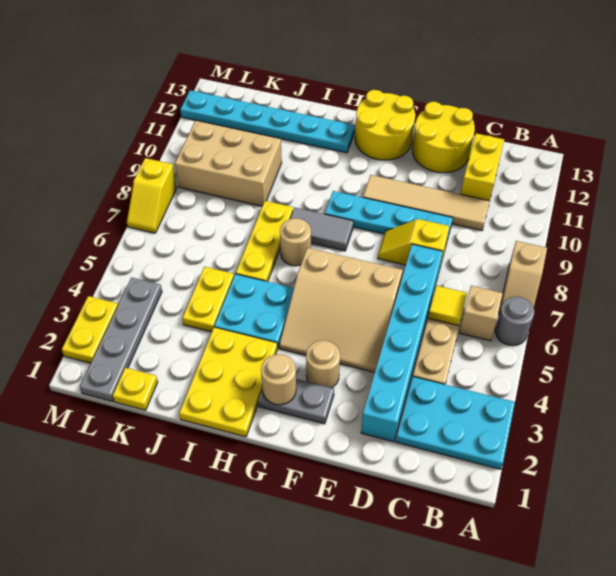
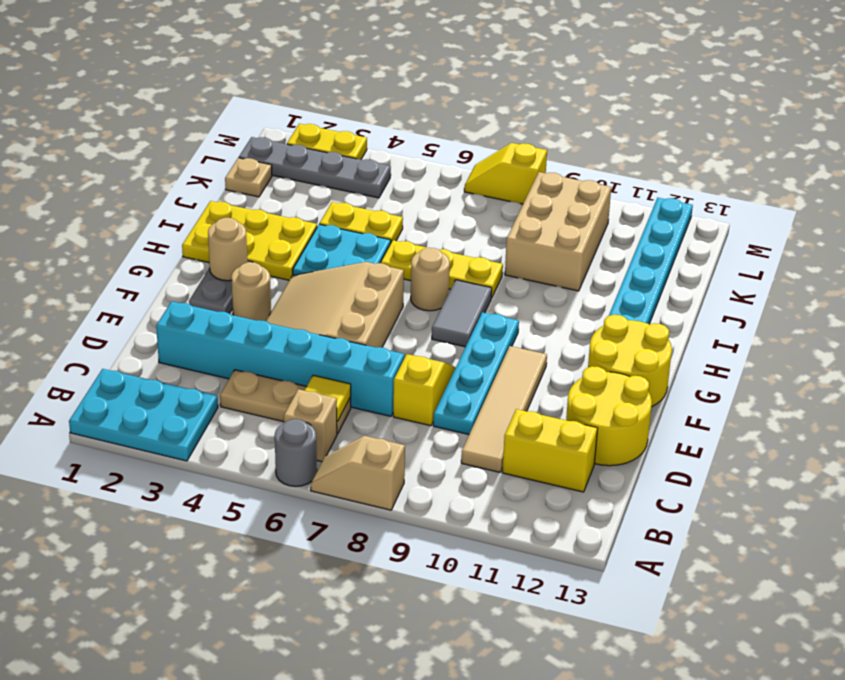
cyan plate A2:C3 level 1 -> cyan plate A1:B3 level 1
yellow plate K1 level 1 -> tan plate K1 level 1

